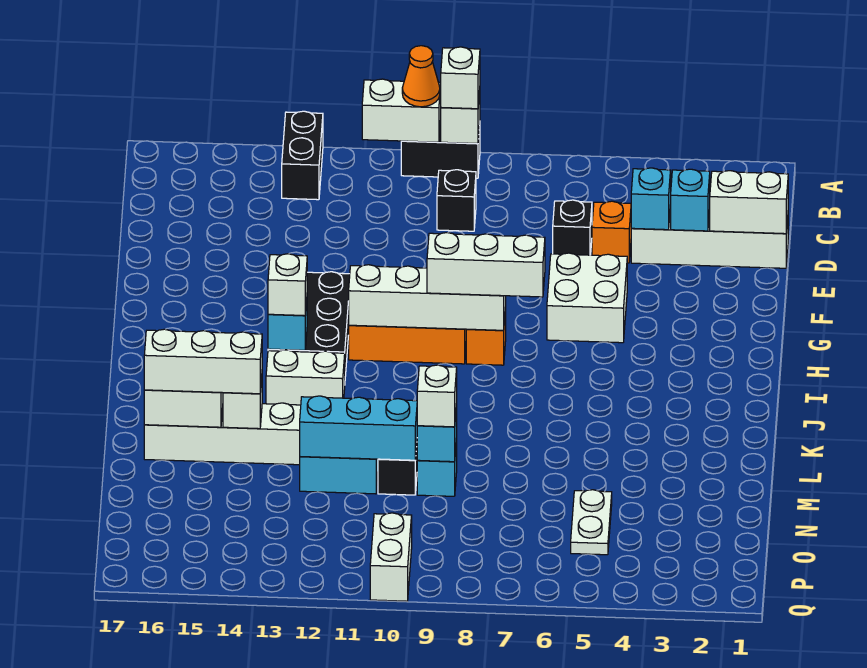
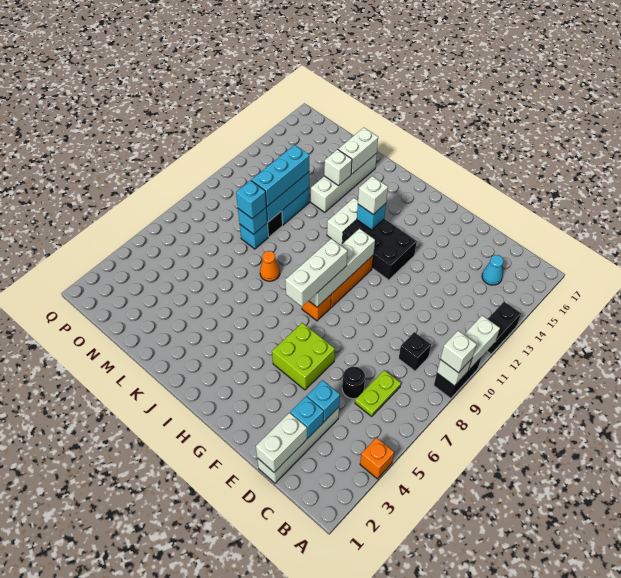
orange cone A10 level 3 -> orange cone K8 level 1
black brick A13:B13 level 1 -> black brick A12:A13 level 1
none -> lime plate C6:C7 level 1
none -> cyan cone C15 level 1
orange brick D5 level 1 -> orange brick A4 level 1
black brick D6 level 1 -> black round brick D6 level 1
white brick F5:G6 level 1 -> lime brick F5:G6 level 1
white brick L14:L16 level 3 -> none
white brick M9 level 3 -> cyan brick M9 level 3
none -> cyan brick M10:M12 level 3
white plate N5:O5 level 1 -> none
white brick P10:Q10 level 1 -> none

